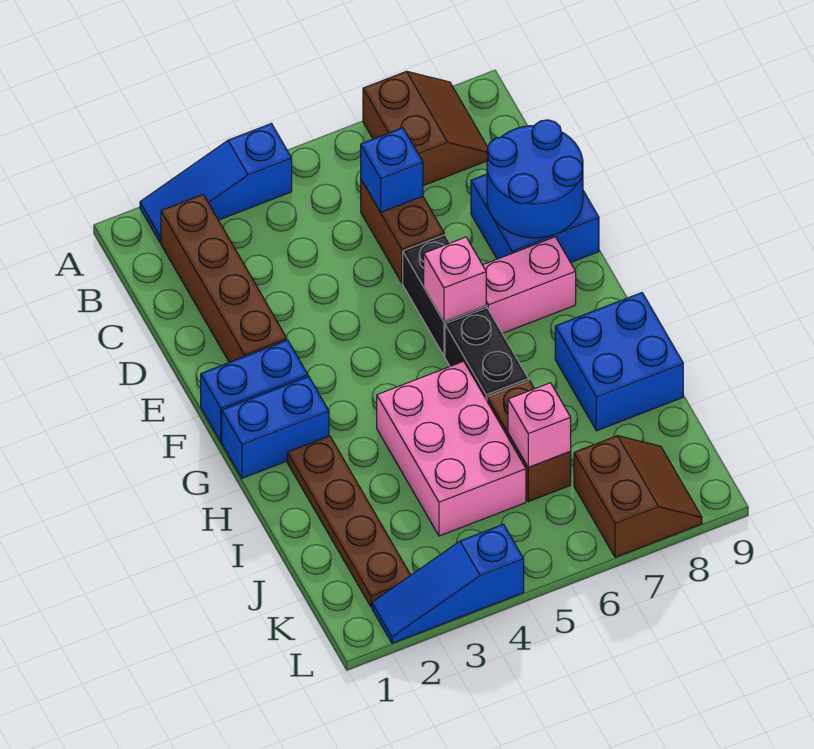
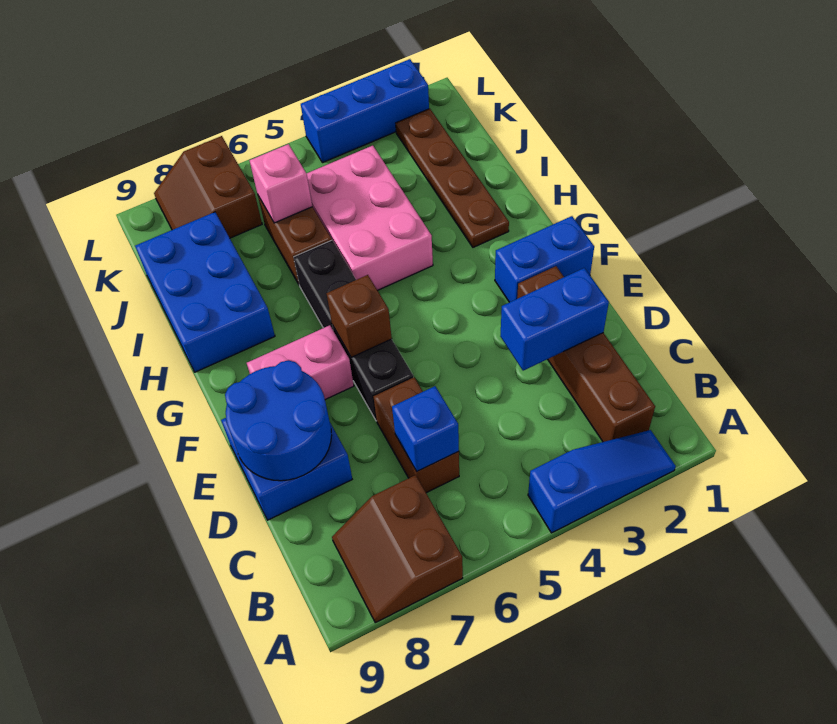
pink brick F6 level 2 -> brown brick F6 level 2
blue brick G1:G2 level 1 -> blue brick D2:D3 level 2
blue brick H8:I9 level 1 -> blue brick H8:J9 level 1
blue slope L2:L4 level 1 top 4 -> blue brick L2:L4 level 1

